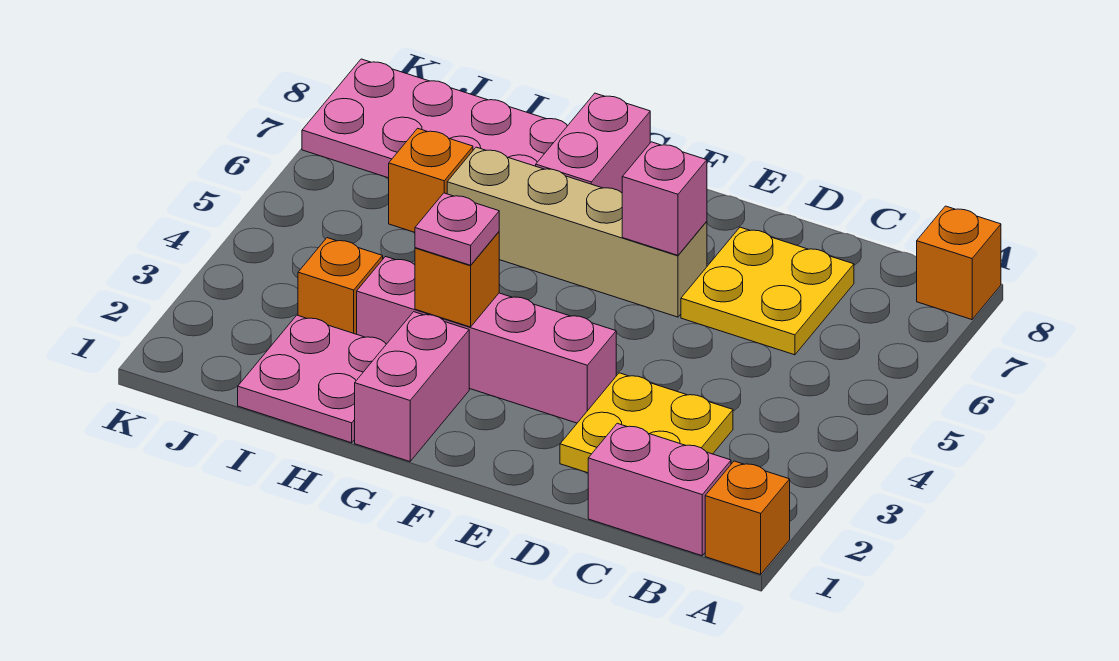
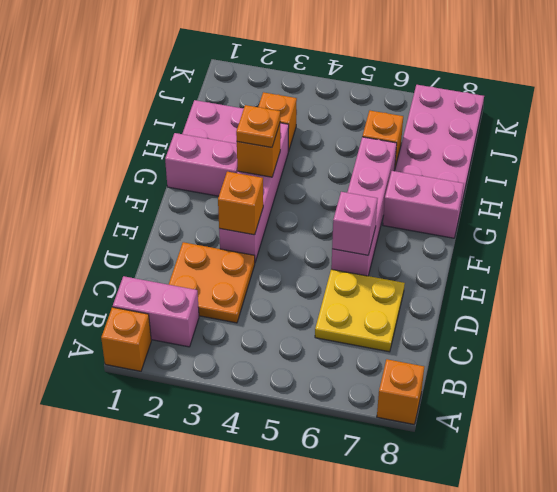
pink brick B1:C1 level 1 -> pink brick B1:B2 level 1
yellow plate C2:D3 level 1 -> orange plate C2:D3 level 1
none -> orange brick E3 level 2
tan brick E6:H6 level 1 -> pink brick E6:H6 level 1
pink plate G3 level 3 -> orange plate G3 level 3

